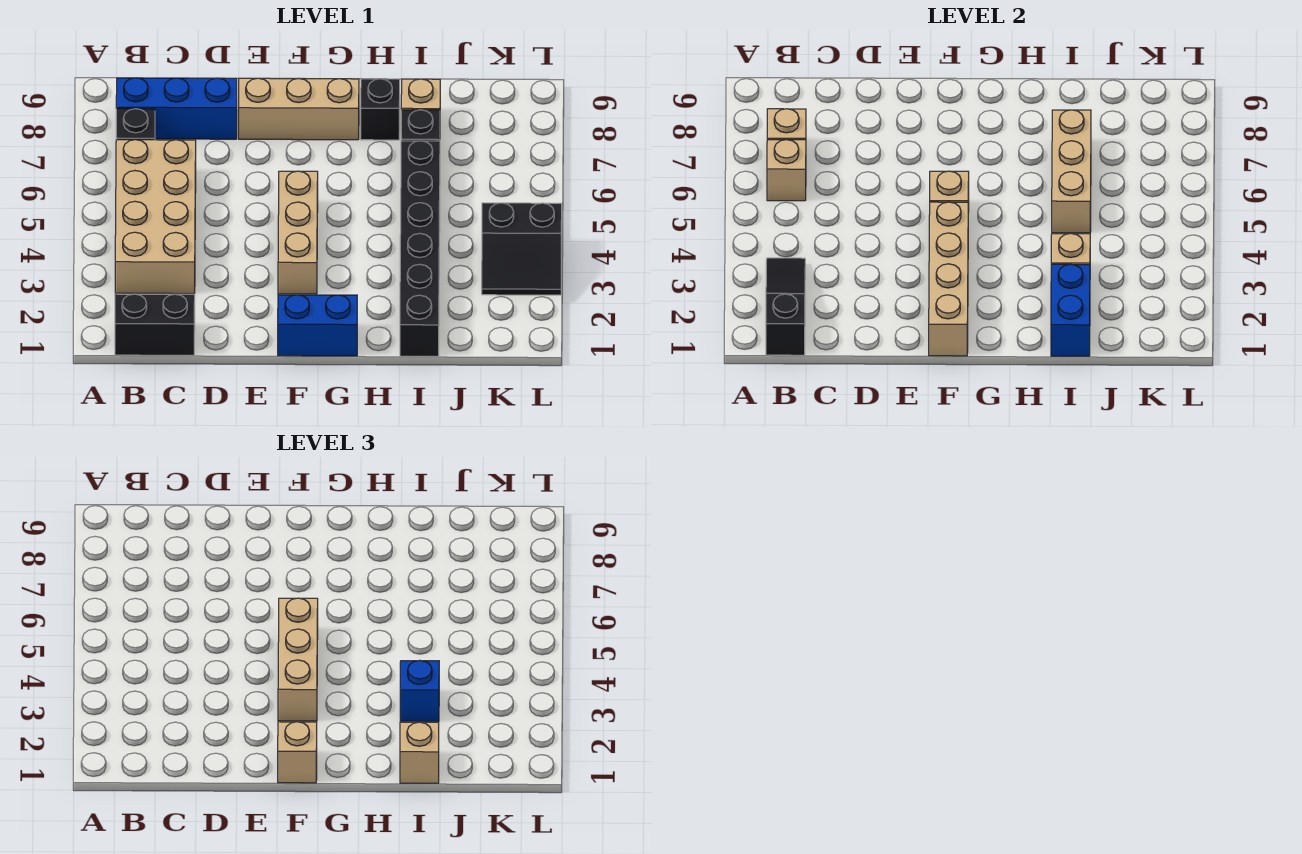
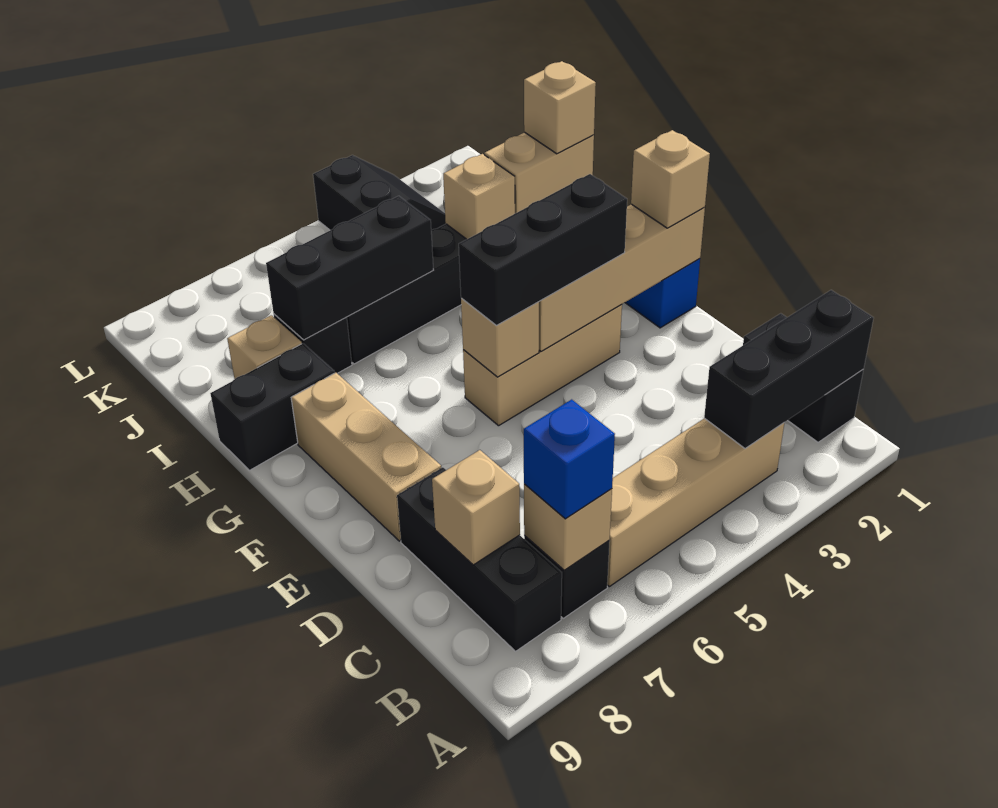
black slope B1:B3 level 2 top 1 -> black brick B1:B3 level 2
tan brick B3:C6 level 1 -> tan brick B3:B6 level 1
tan brick B6 level 2 -> tan brick C8 level 2
blue brick B8:D8 level 1 -> black brick B8:D8 level 1
tan brick F3:F5 level 3 -> black brick F3:F5 level 3
black brick H8 level 1 -> black brick H8:H9 level 1
blue brick I1:I2 level 2 -> tan brick I1:I2 level 2
blue brick I3 level 3 -> blue brick B7 level 3
tan brick I5:I7 level 2 -> black brick I5:I7 level 2

